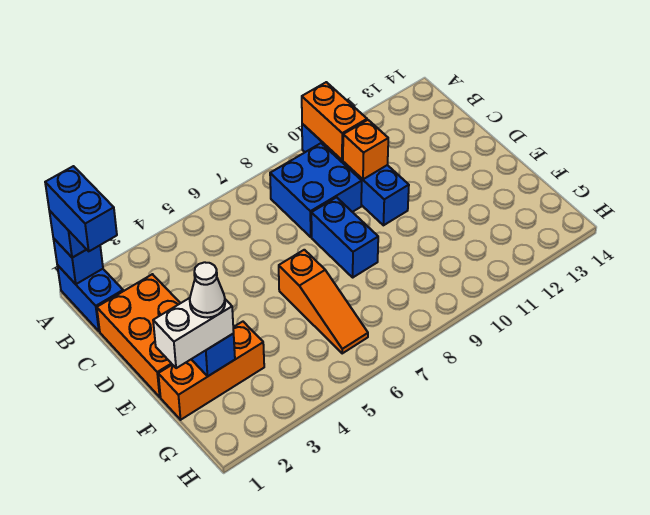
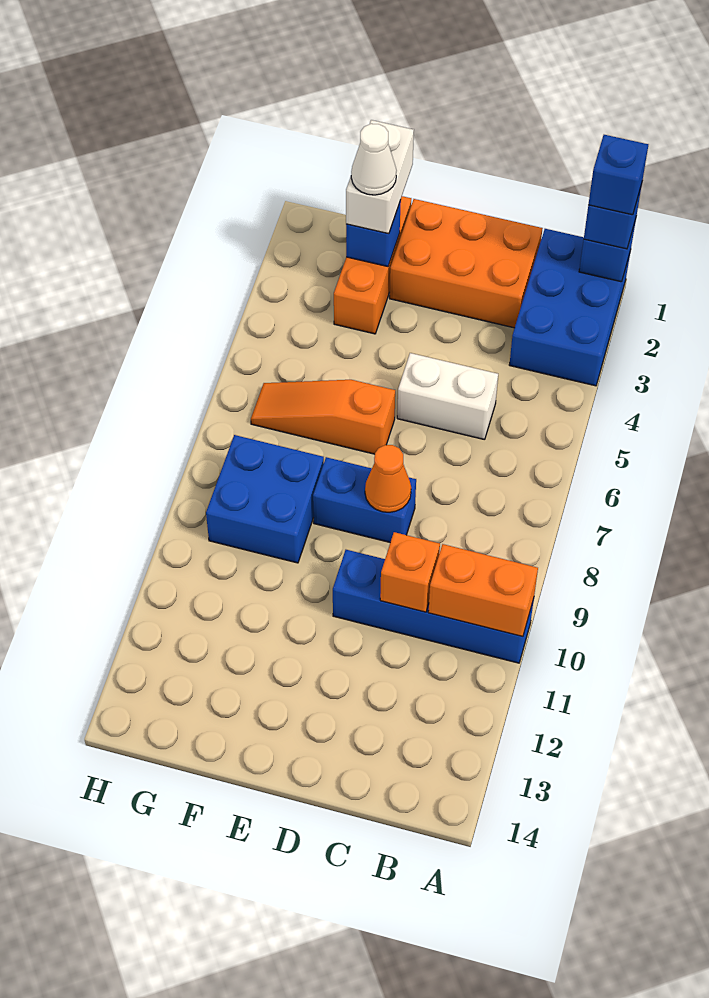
blue brick A1:B1 level 1 -> blue brick A1:B3 level 1
blue brick A1:B1 level 4 -> blue brick A1 level 4
blue brick B8:C9 level 1 -> blue brick F8:G9 level 1
none -> white brick C5:D5 level 1
none -> orange cone D8 level 2

